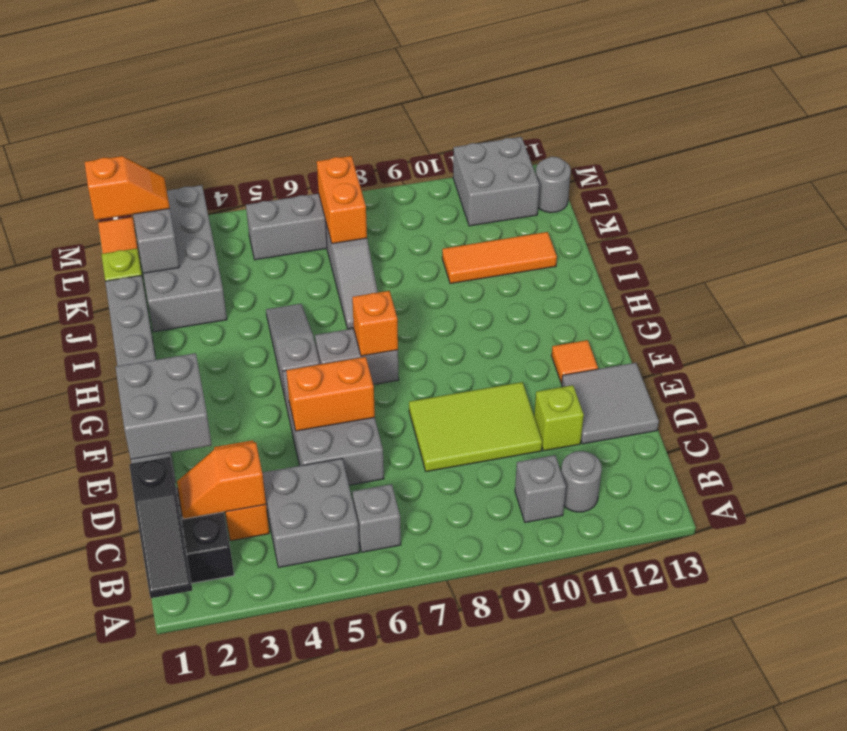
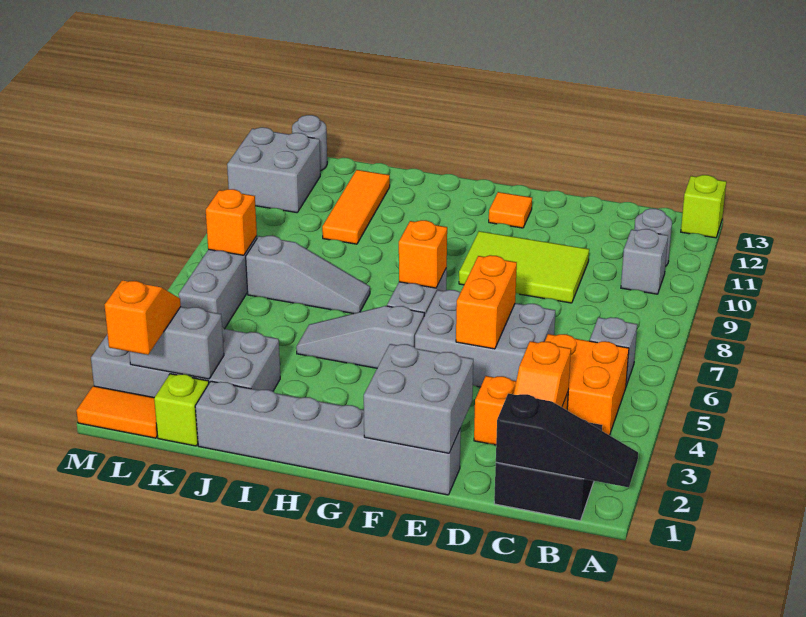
grey brick B4:C5 level 1 -> orange brick B4:C5 level 1
lime tile D8:E10 level 1 -> lime tile D9:F10 level 1
lime brick D11 level 1 -> lime brick A13 level 1
grey tile D12:E13 level 1 -> none
orange brick K7:L7 level 2 -> orange brick L7 level 2

